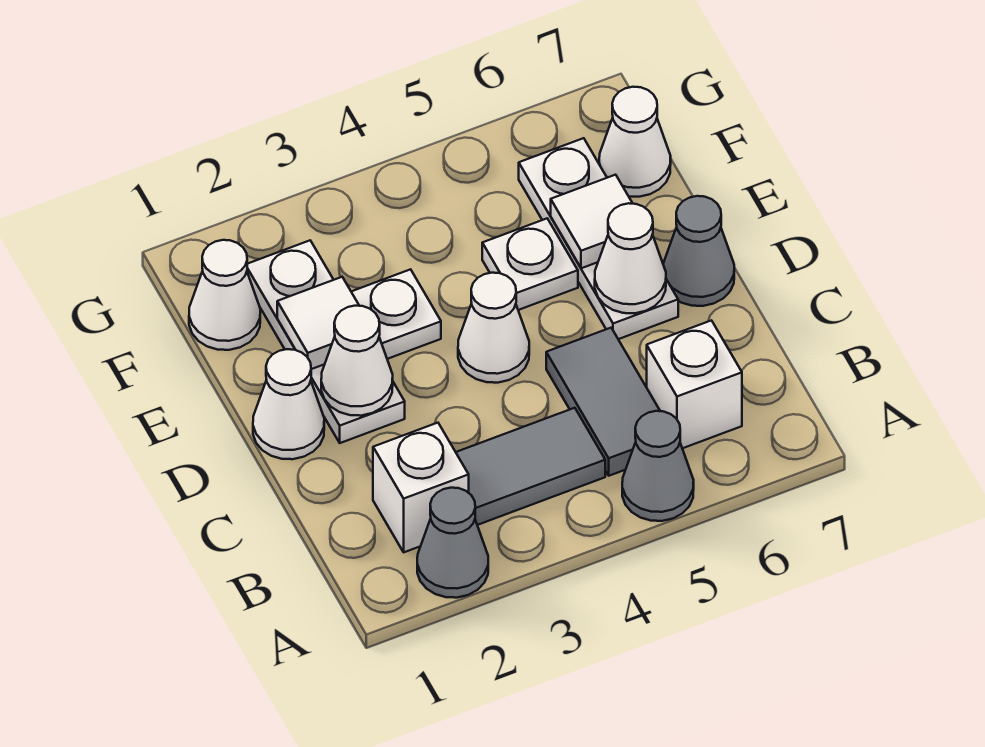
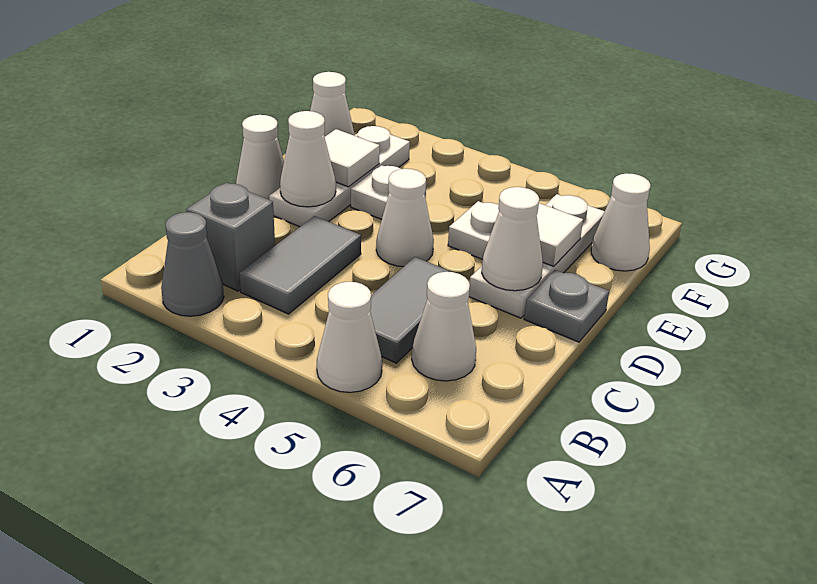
grey cone A5 level 1 -> white cone A5 level 1
white brick B2 level 1 -> grey brick B2 level 1
grey tile B3:B4 level 1 -> grey tile B3:C3 level 1
white brick B6 level 1 -> white cone B6 level 1
grey cone D7 level 1 -> grey plate D7 level 1

